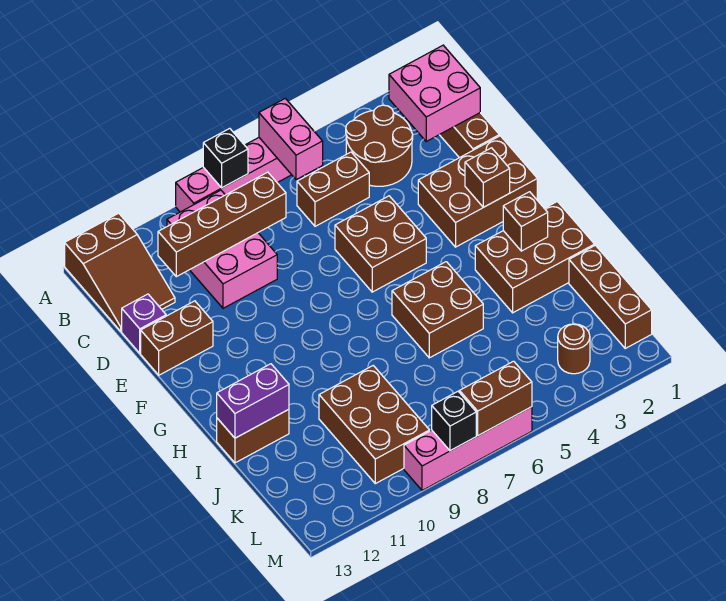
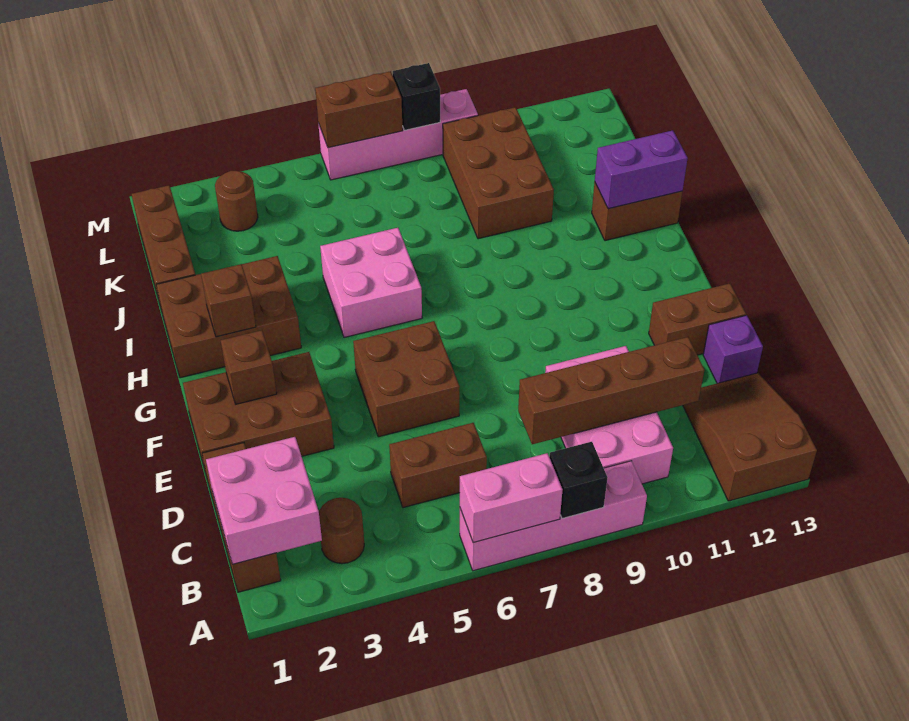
pink brick A6:B6 level 2 -> pink brick A6:A7 level 2
brown round brick B3:C4 level 1 -> brown round brick B3 level 1
brown brick H5:I6 level 1 -> pink brick H5:I6 level 1

